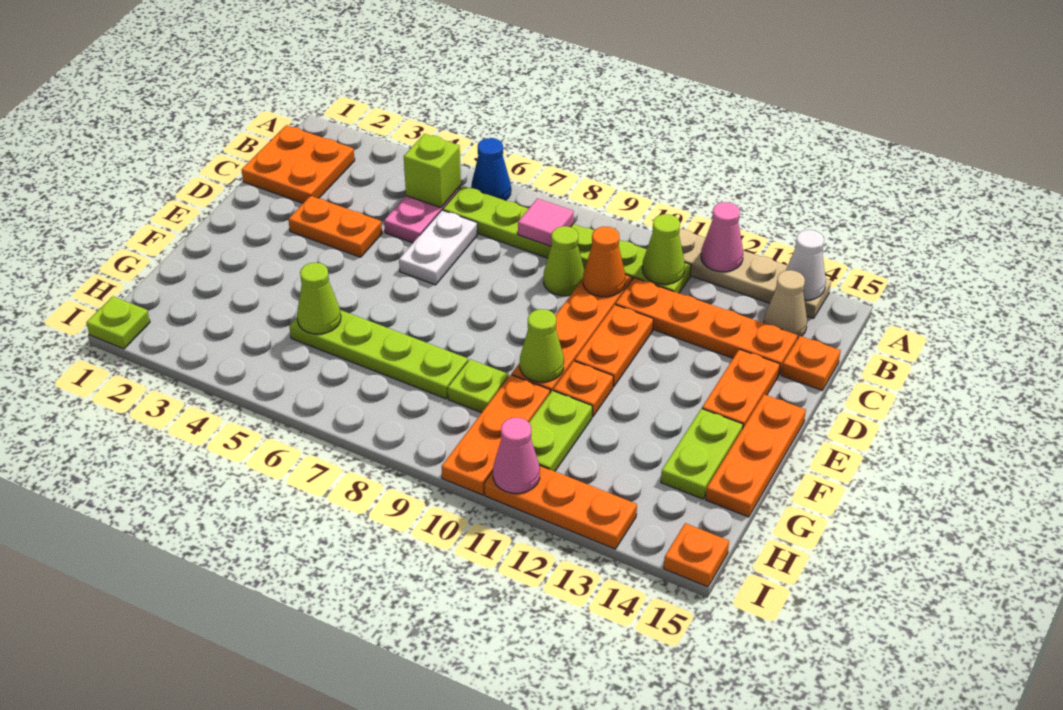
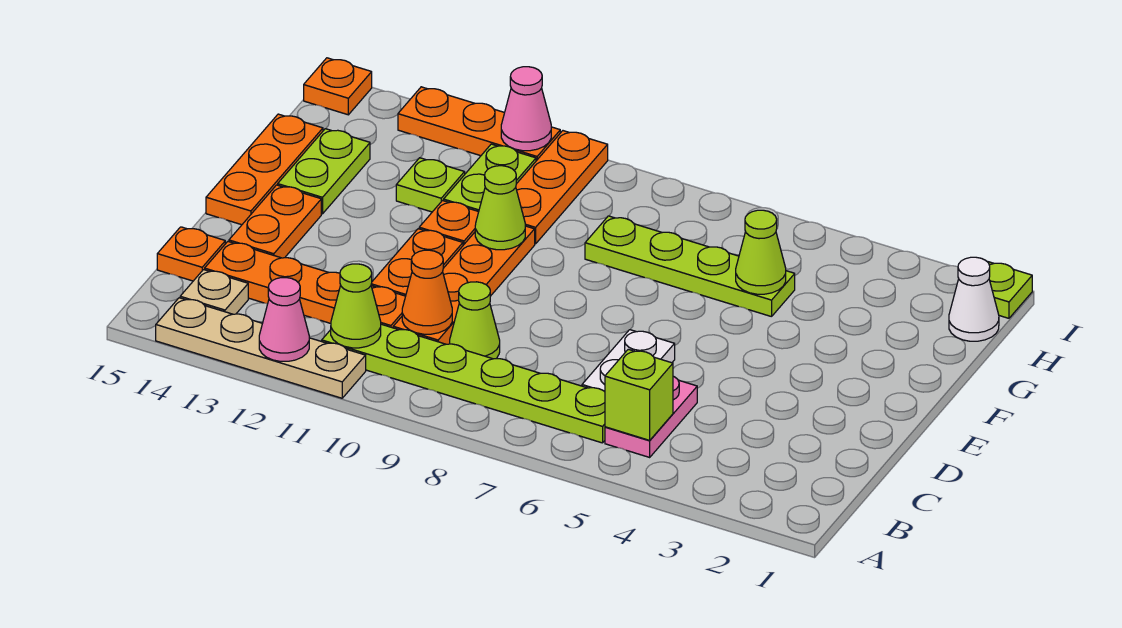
blue cone A6 level 1 -> none
white cone A14 level 2 -> white cone H1 level 1
orange plate B1:C2 level 1 -> none
pink tile B8 level 2 -> none
tan cone B14 level 1 -> tan plate B14 level 1
orange plate D3:D4 level 1 -> none
lime plate G9 level 1 -> lime plate G12 level 1

